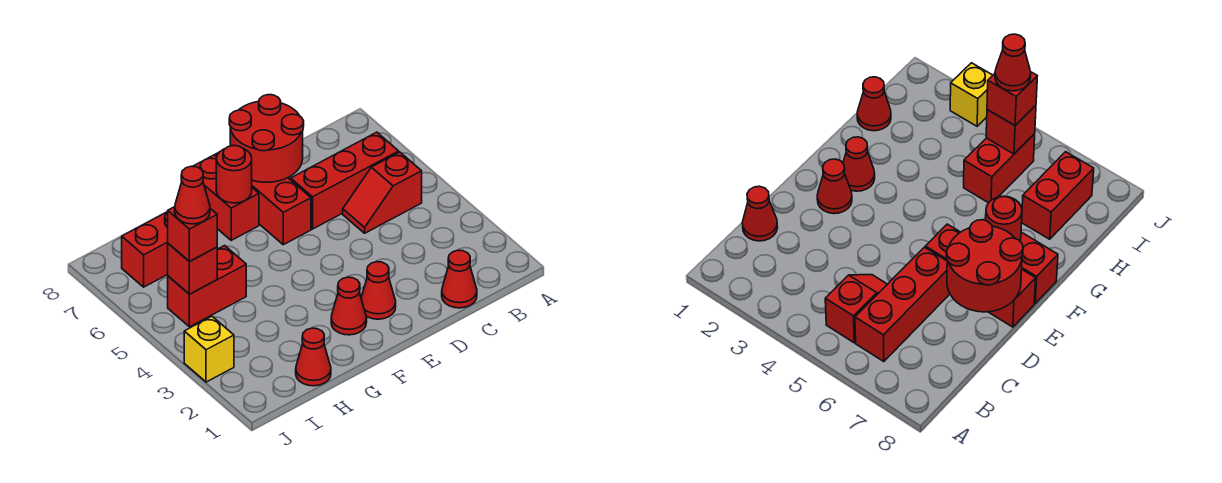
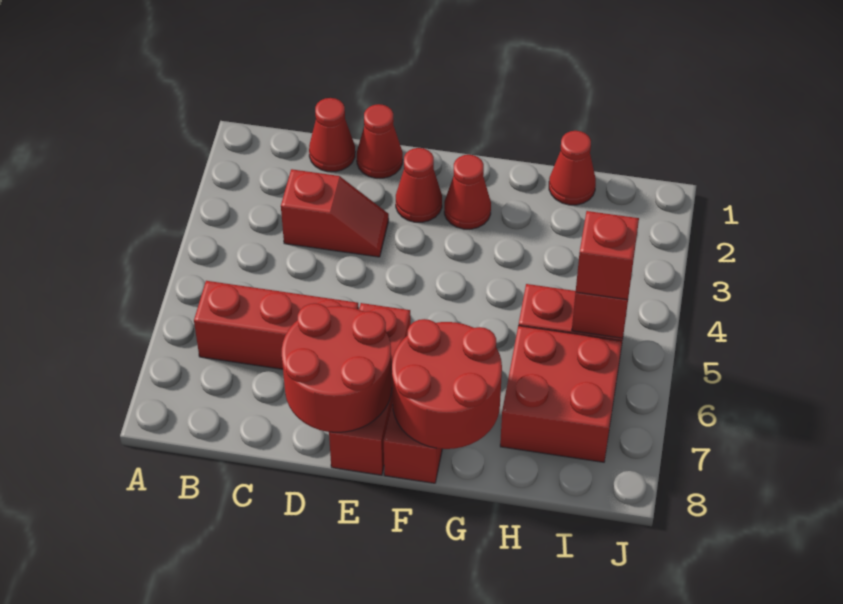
red slope B5:C5 level 1 top B -> red slope C3:D3 level 1 top C
red round brick F7 level 2 -> red round brick F7:G8 level 2
red brick H7:I7 level 1 -> red brick H6:I7 level 1
red cone I5 level 4 -> red cone D1 level 1
yellow brick J3 level 1 -> none

